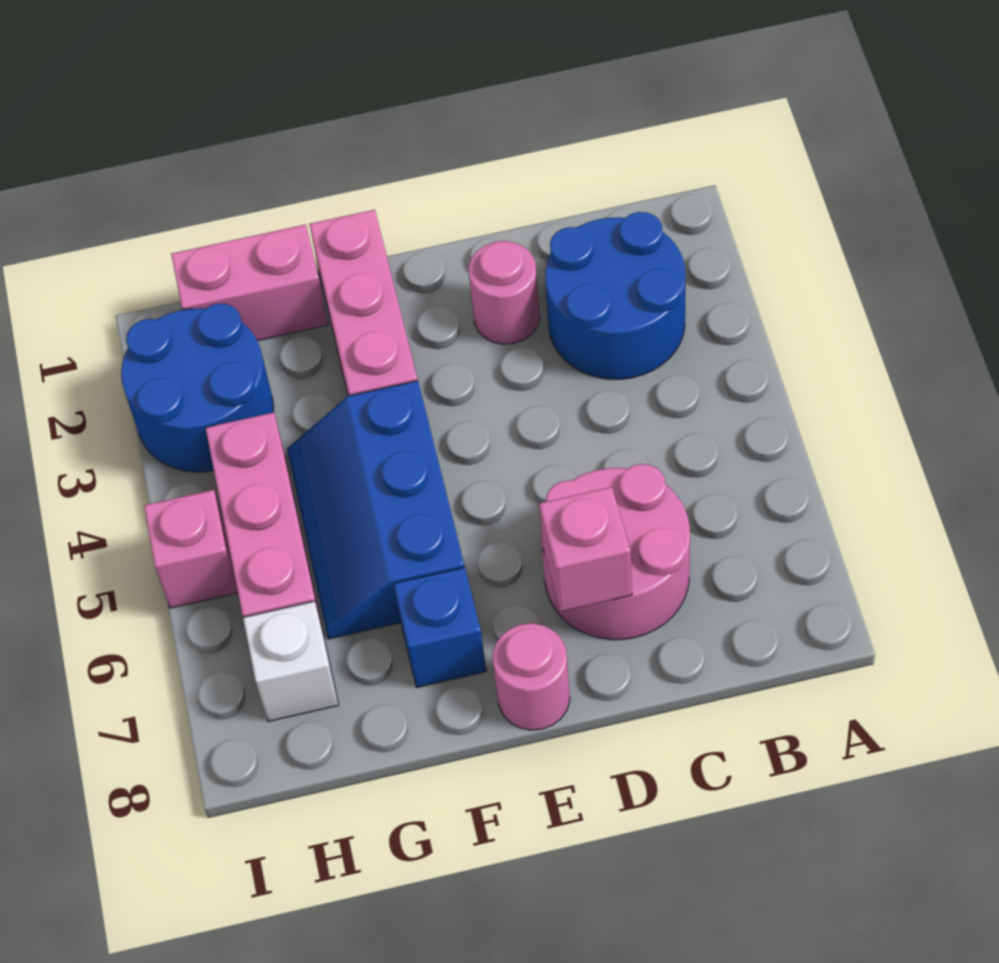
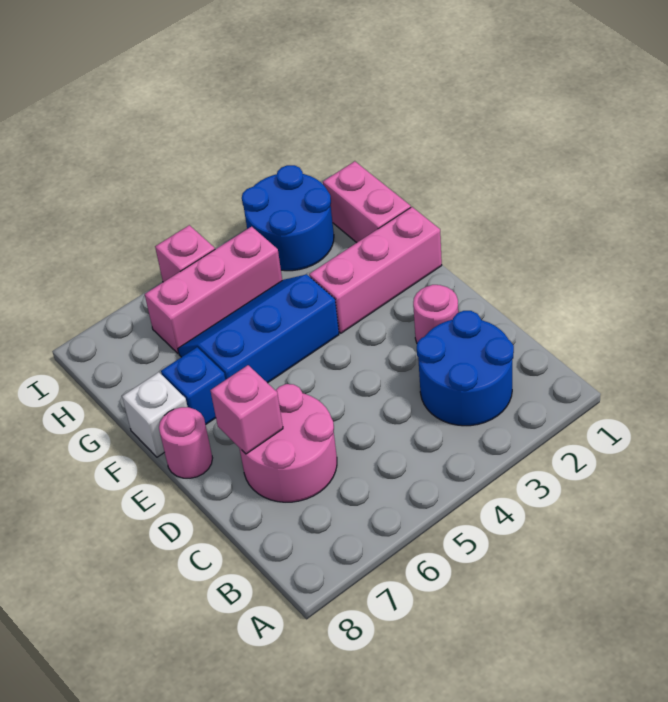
white brick H7 level 1 -> white brick F8 level 1

